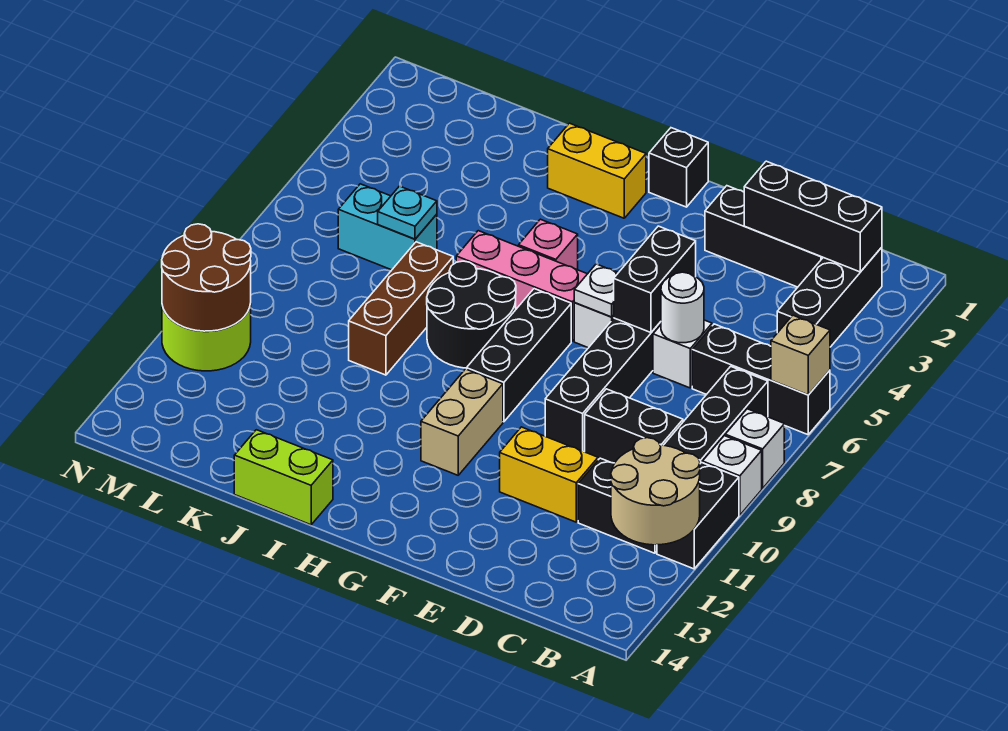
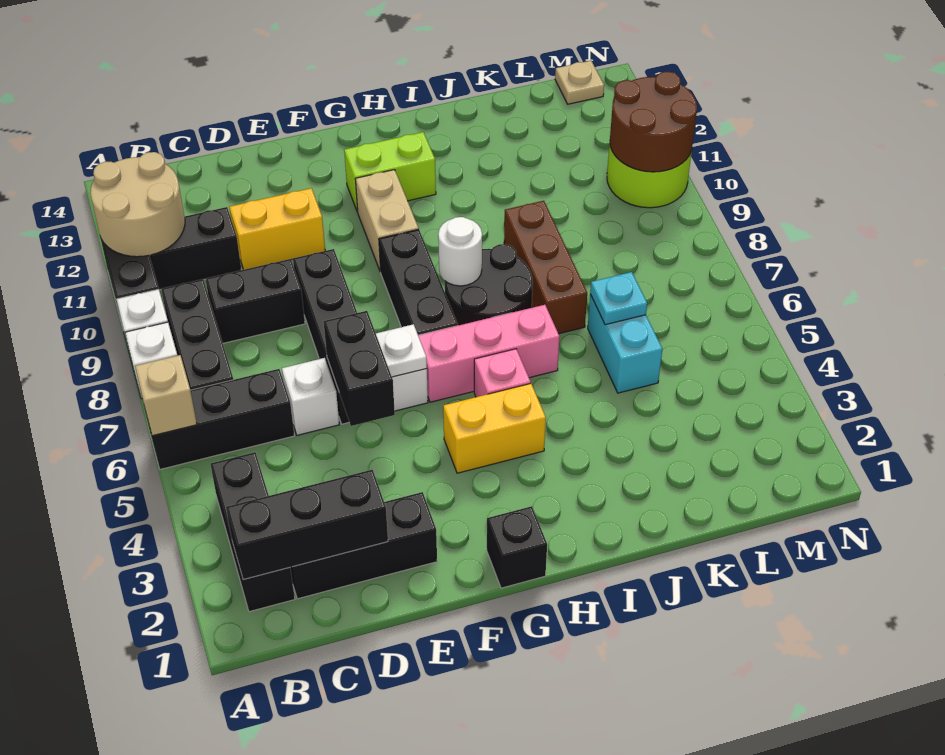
white round brick D6 level 2 -> white round brick H8 level 2
yellow brick H2:I2 level 1 -> yellow brick G4:H4 level 1
lime brick I14:J14 level 1 -> lime brick G12:H12 level 1
cyan brick K6:L6 level 1 -> cyan brick K5:K6 level 1
none -> tan plate M14 level 1

